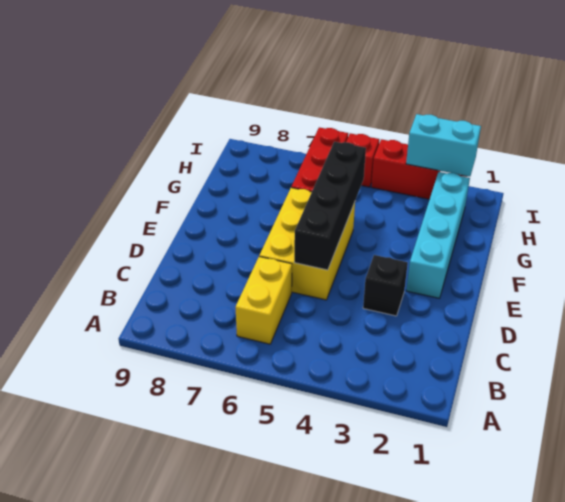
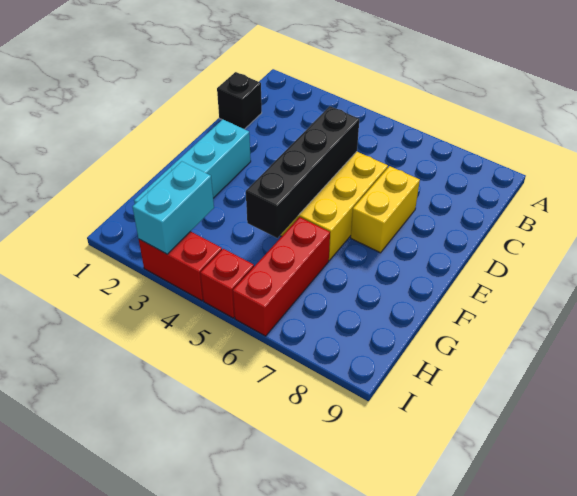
yellow brick B6:C6 level 1 -> yellow brick D7:E7 level 1
black brick D3 level 1 -> black brick C1 level 1
cyan brick I2:I3 level 2 -> cyan brick H3:I3 level 2

